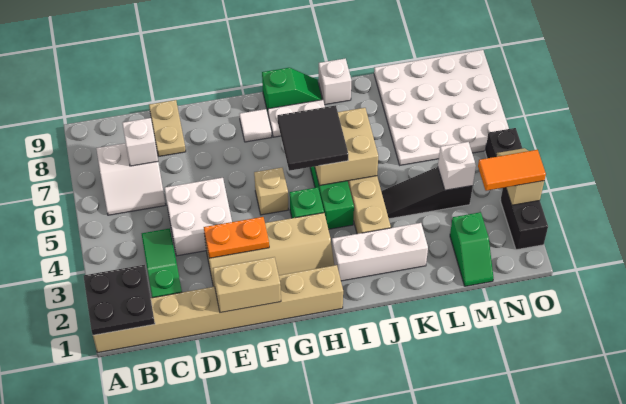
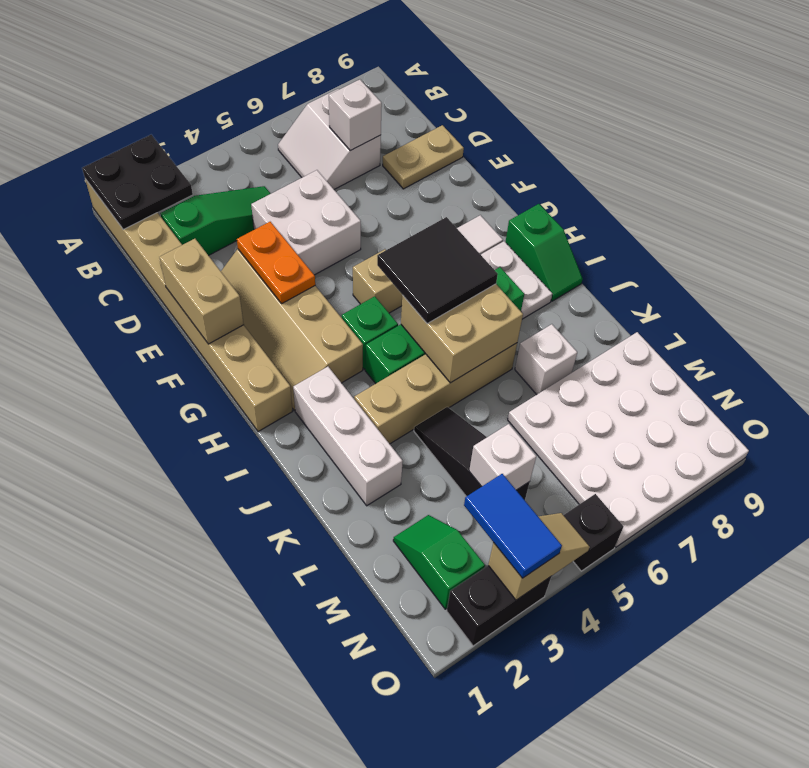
white brick J9 level 1 -> white brick K7 level 1
green slope M1:M2 level 1 top 2 -> green slope M2:N2 level 1 top N
orange tile N3:O3 level 3 -> blue tile N3:O3 level 3

